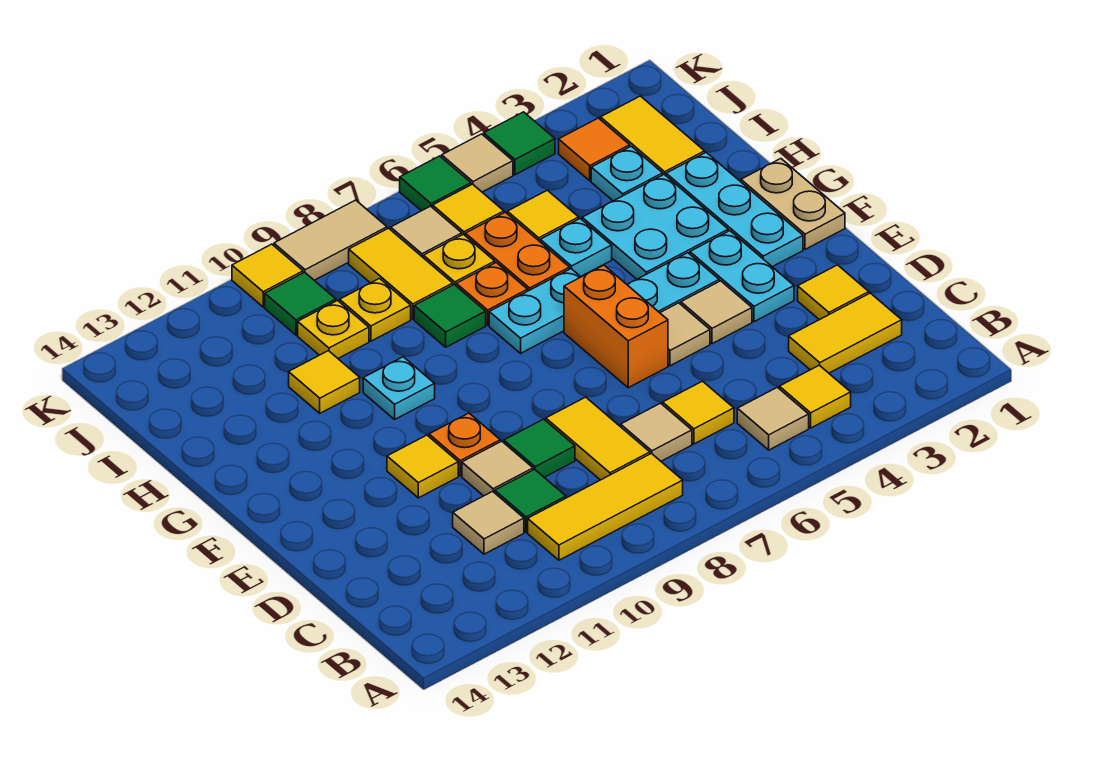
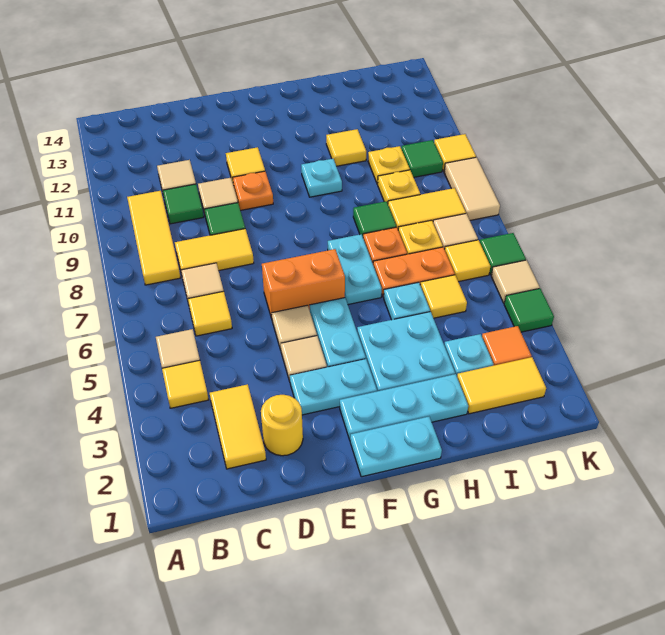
yellow tile D2 level 1 -> yellow round brick D2 level 1
tan plate F1:G1 level 1 -> cyan plate F1:G1 level 1

